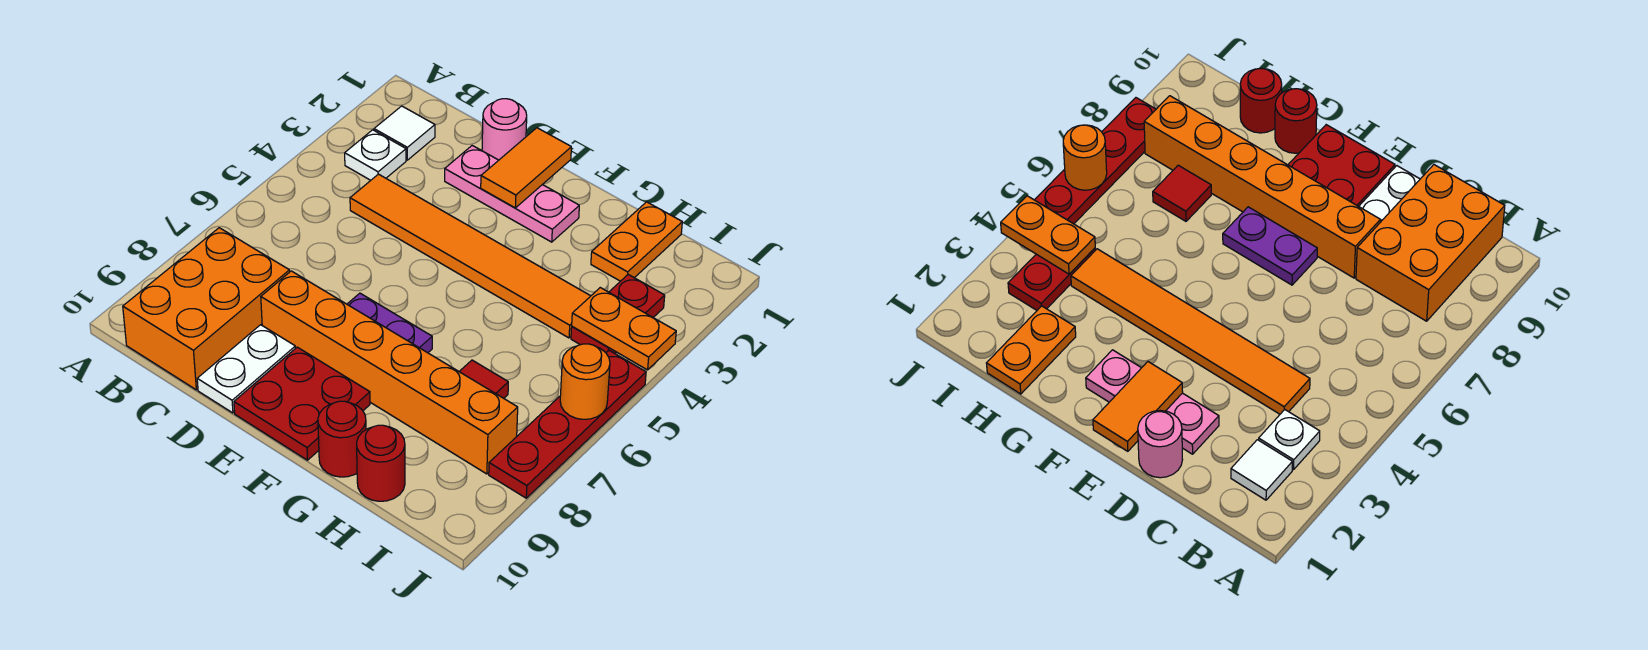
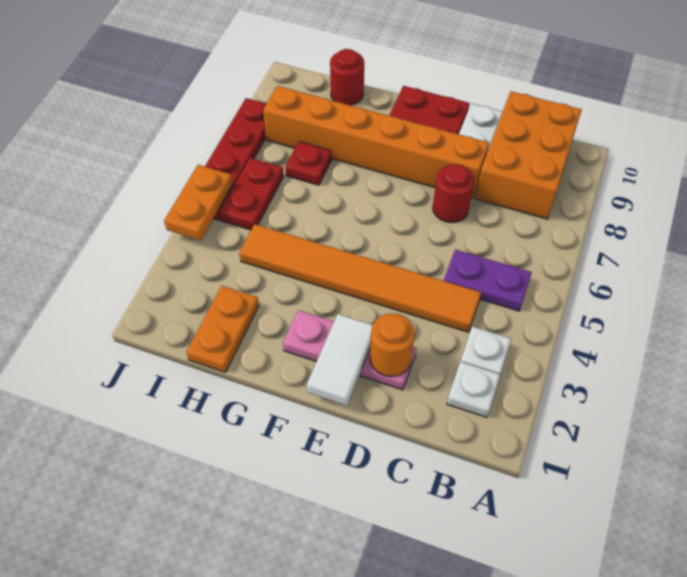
white tile B2 level 1 -> white plate B2 level 1
pink round brick D1 level 1 -> none
orange tile E1:E2 level 2 -> white tile E1:E2 level 2
purple plate E7:F7 level 1 -> purple plate B5:C5 level 1
red round brick G10 level 1 -> red round brick D7 level 1
red tile H7 level 1 -> red plate H7 level 1
red plate I3:I4 level 1 -> red plate I5:I6 level 1
orange plate I4:J4 level 2 -> orange plate J4:J5 level 2
orange round brick J6 level 2 -> orange round brick D2 level 2

